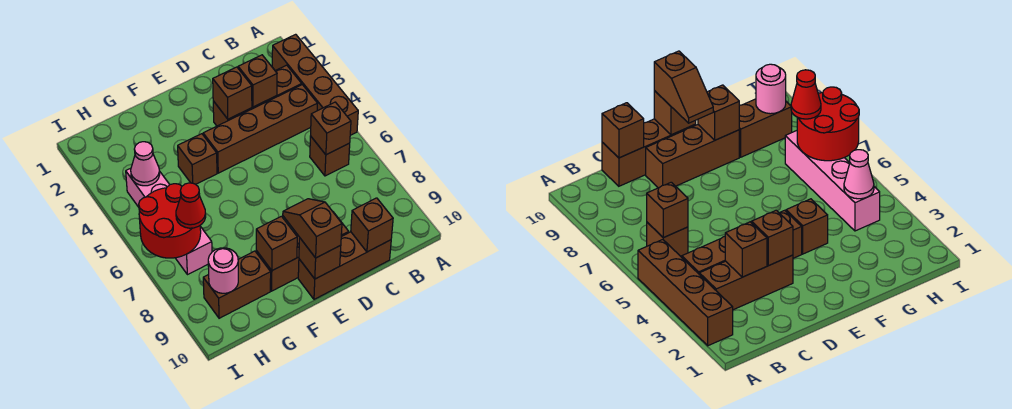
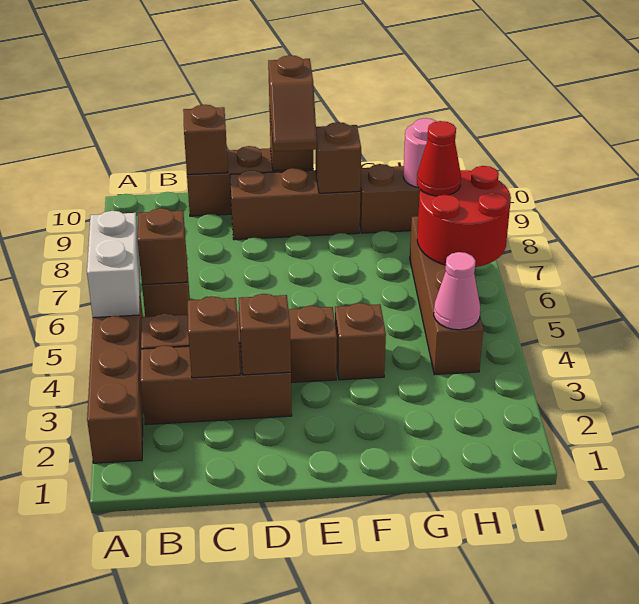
none -> white brick A5:A6 level 2
pink brick H4:H7 level 1 -> brown brick H4:H7 level 1

